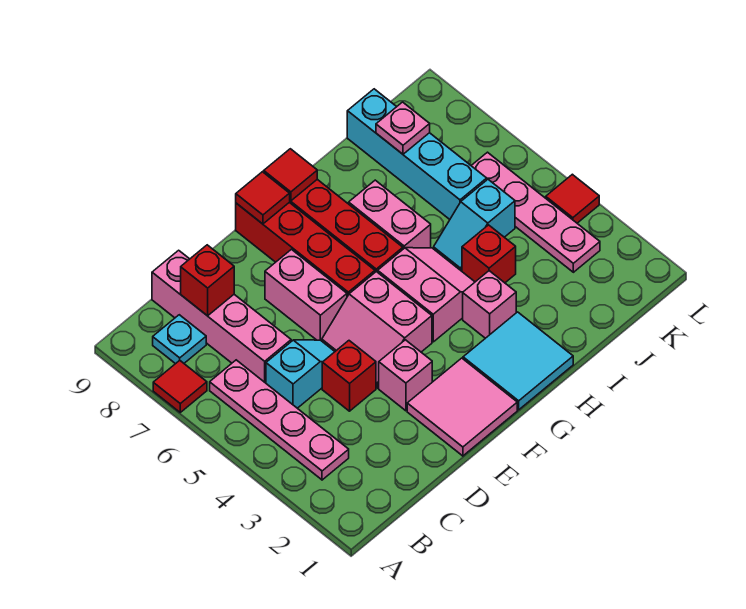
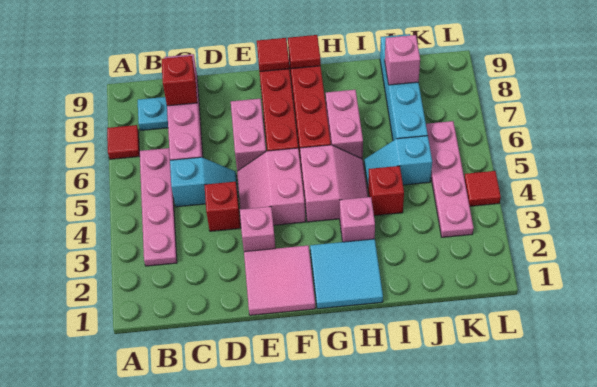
pink plate J8 level 2 -> pink brick J8 level 2

